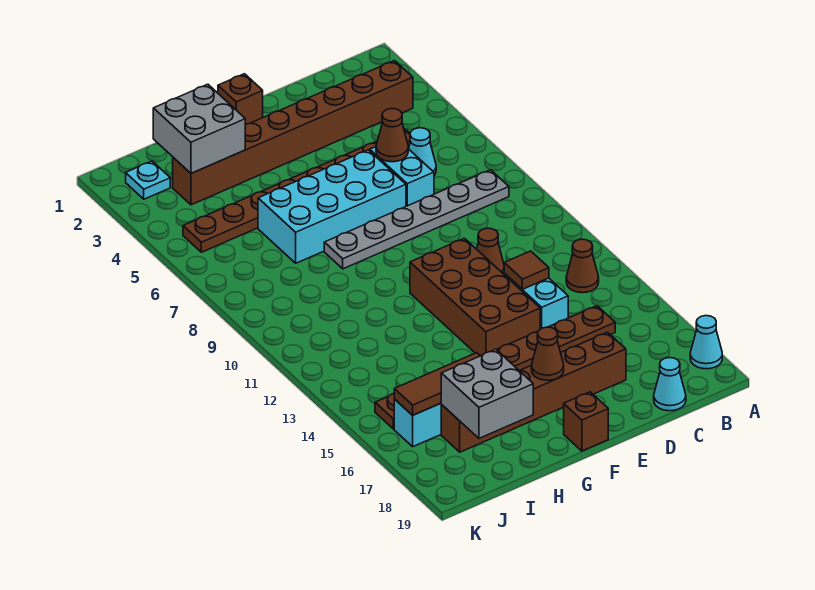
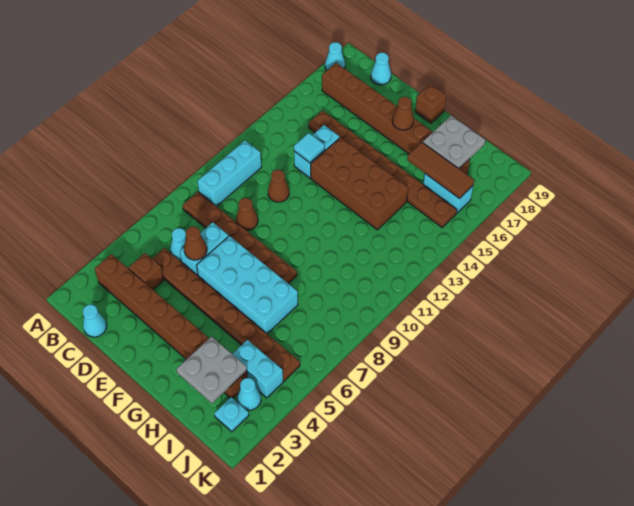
grey plate B8:G8 level 1 -> brown plate B8:G8 level 1
none -> cyan brick B9:B11 level 1
brown cone B13 level 1 -> brown cone D9 level 1
none -> cyan cone C1 level 1
brown tile D13 level 2 -> cyan tile D13 level 2
brown brick D17:I17 level 1 -> brown brick B17:I17 level 1
brown brick E11:F14 level 1 -> brown brick E13:H14 level 1
brown brick F1 level 1 -> brown brick C4 level 1
grey brick H2:I3 level 2 -> grey plate H2:I3 level 2
grey brick H17:I18 level 2 -> grey plate H17:I18 level 2
none -> cyan brick I4:J4 level 1
none -> cyan cone J3 level 1

